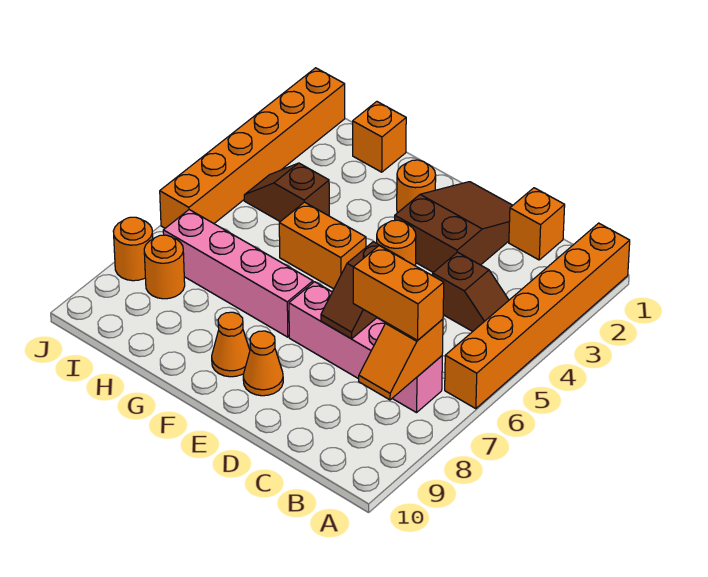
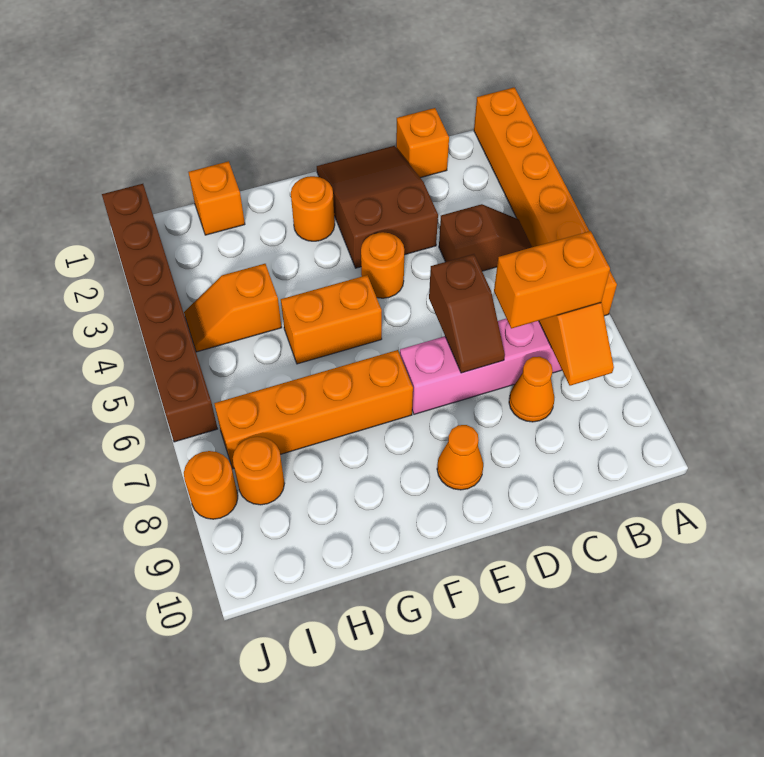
pink brick F7:I7 level 1 -> orange brick F7:I7 level 1
orange cone F9 level 1 -> orange cone C8 level 1
brown slope H4:I4 level 1 top H -> orange slope H4:I4 level 1 top H
orange brick J1:J6 level 1 -> brown brick J1:J6 level 1

